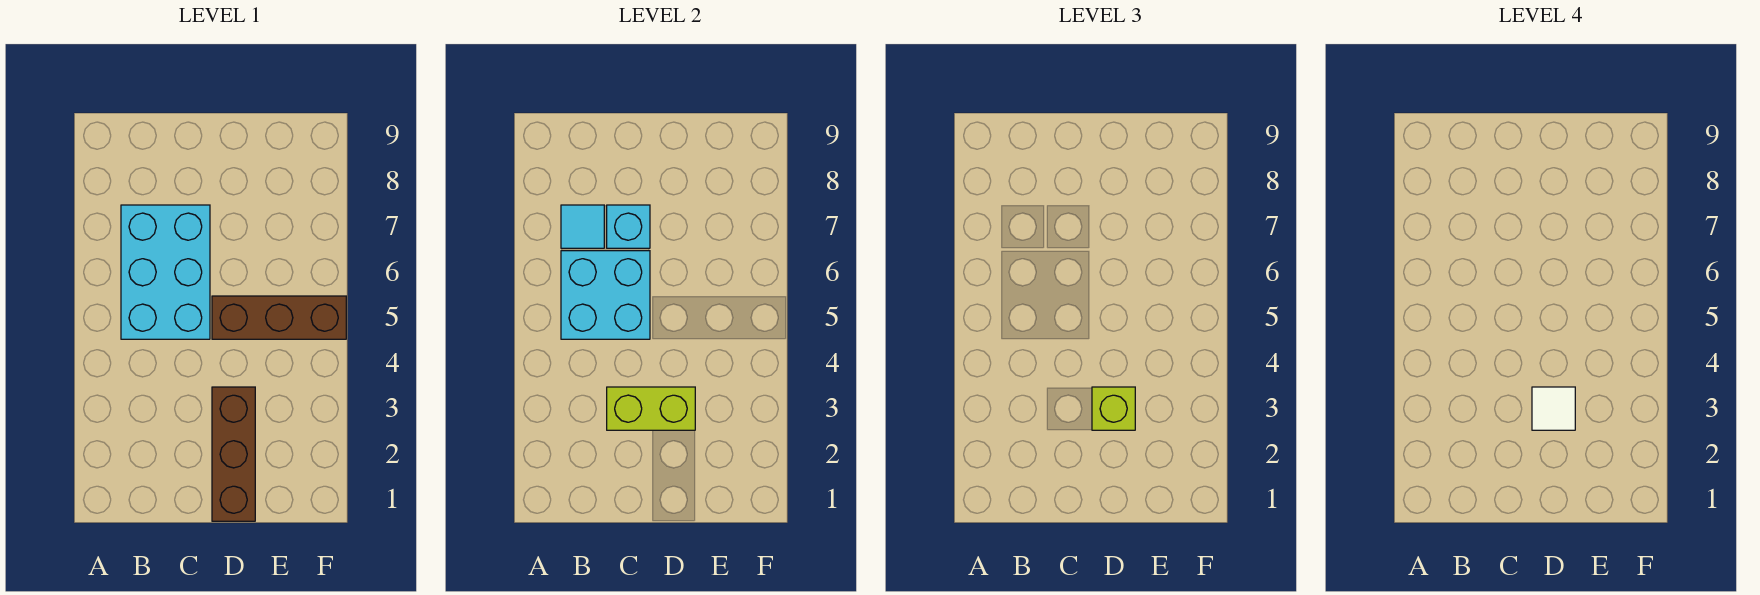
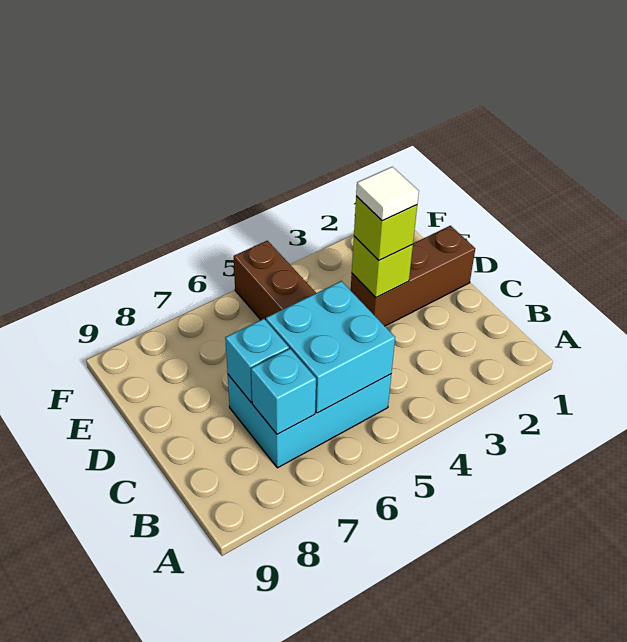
cyan tile B7 level 2 -> cyan brick B7 level 2
lime brick C3:D3 level 2 -> lime brick D3 level 2

